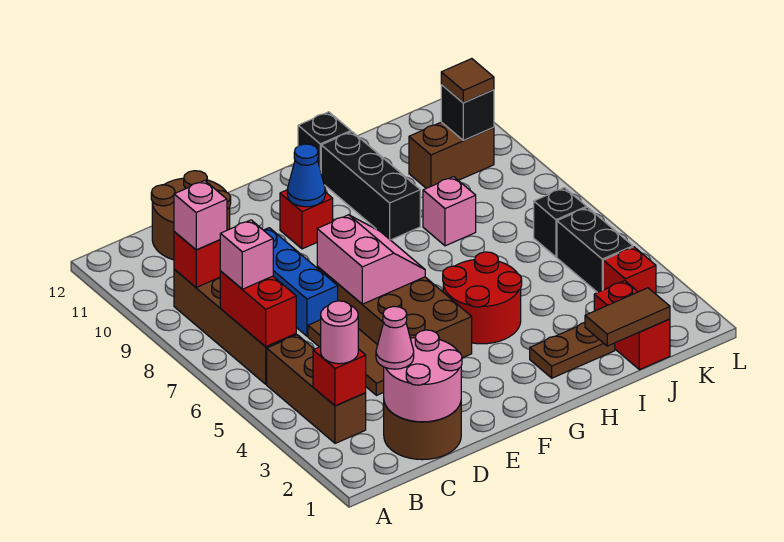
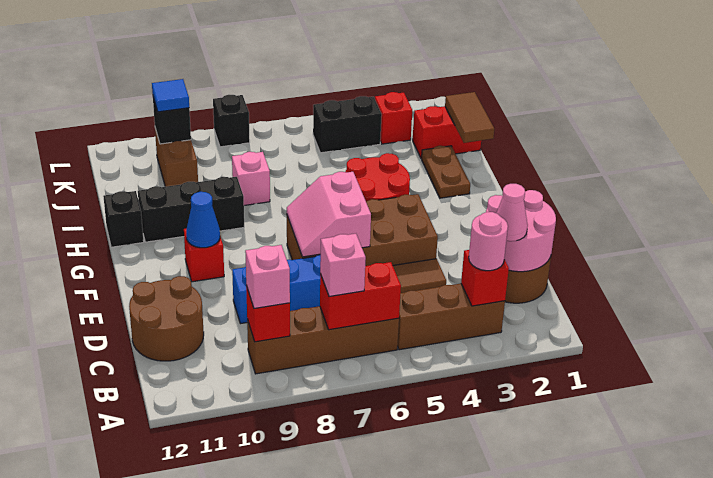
pink slope E6:F7 level 2 top E -> pink slope E6:F7 level 2 top 6
black brick K6 level 1 -> black brick L8 level 1
brown tile K10 level 3 -> blue tile K10 level 3

